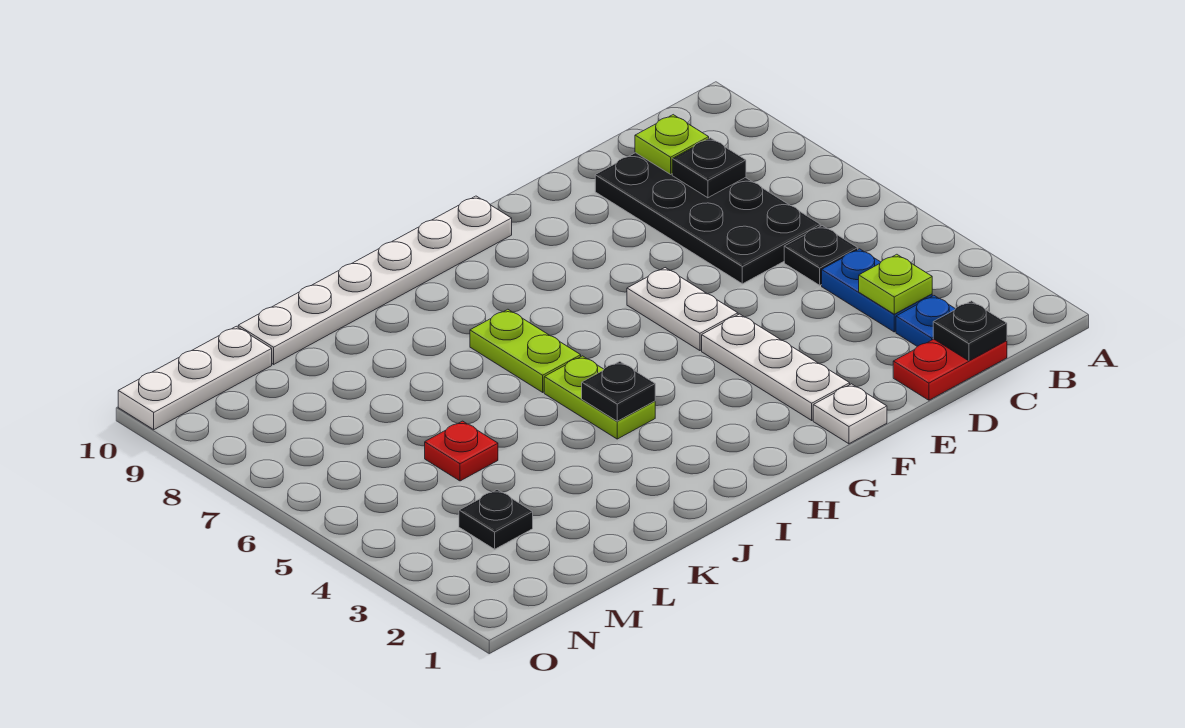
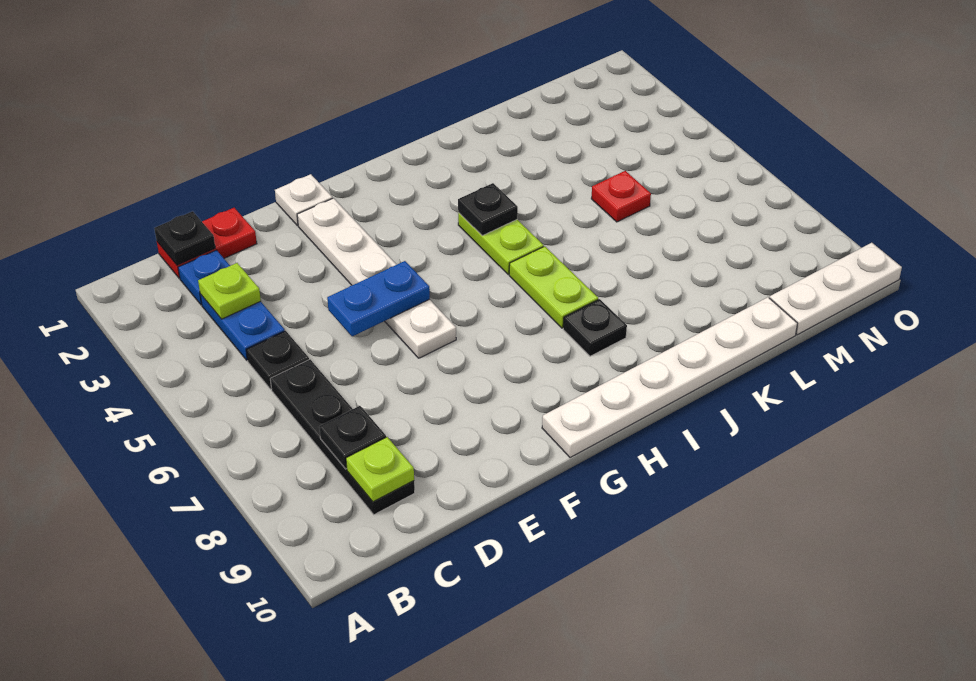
black plate C6:D9 level 1 -> black plate C6:C9 level 1
none -> blue plate E5:F5 level 2
black plate M3 level 1 -> black plate I8 level 1

